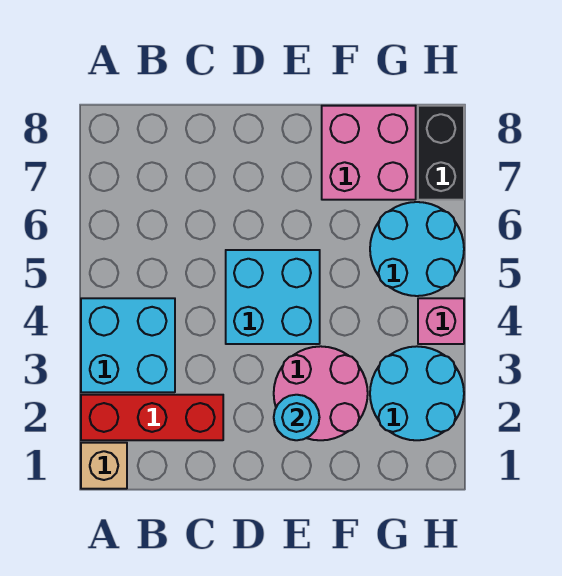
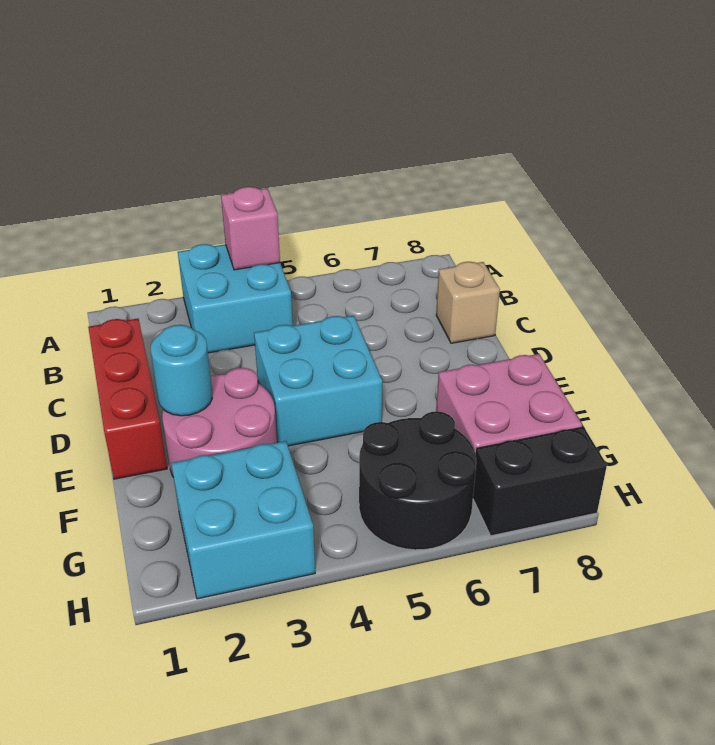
tan brick A1 level 1 -> tan brick C8 level 1
red brick A2:C2 level 1 -> red brick C1:E1 level 1
cyan round brick G2:H3 level 1 -> cyan brick G2:H3 level 1
cyan round brick G5:H6 level 1 -> black round brick G5:H6 level 1
pink brick H4 level 1 -> pink brick A4 level 2

